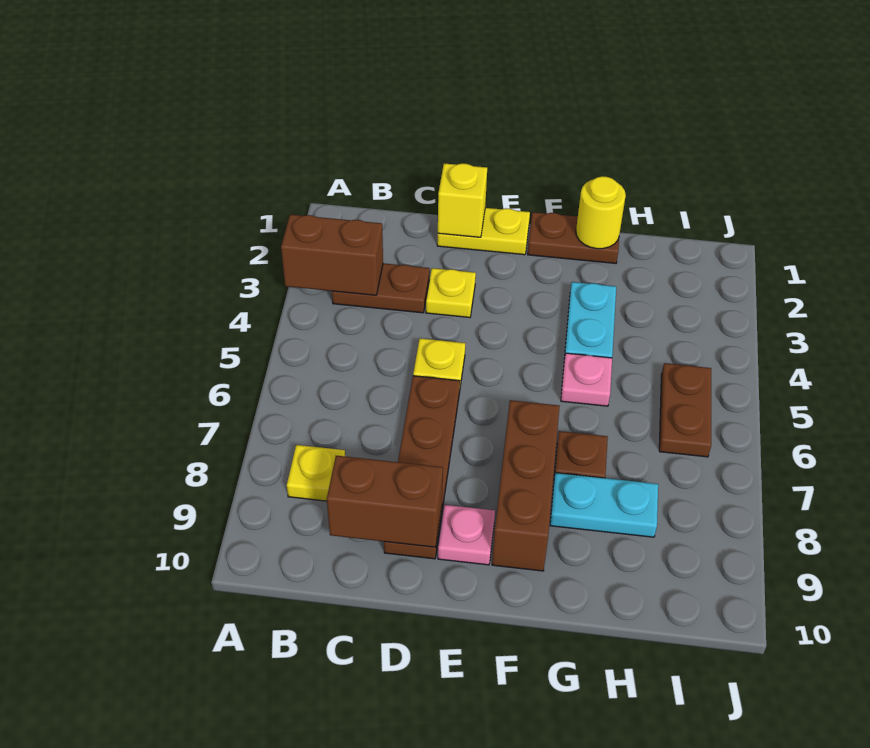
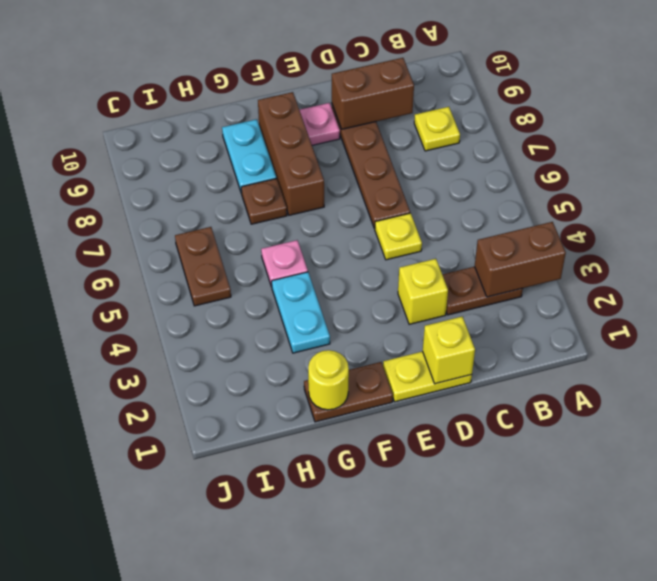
yellow plate D3 level 1 -> yellow brick D3 level 1
cyan plate G8:H8 level 1 -> cyan plate G8:G9 level 1

